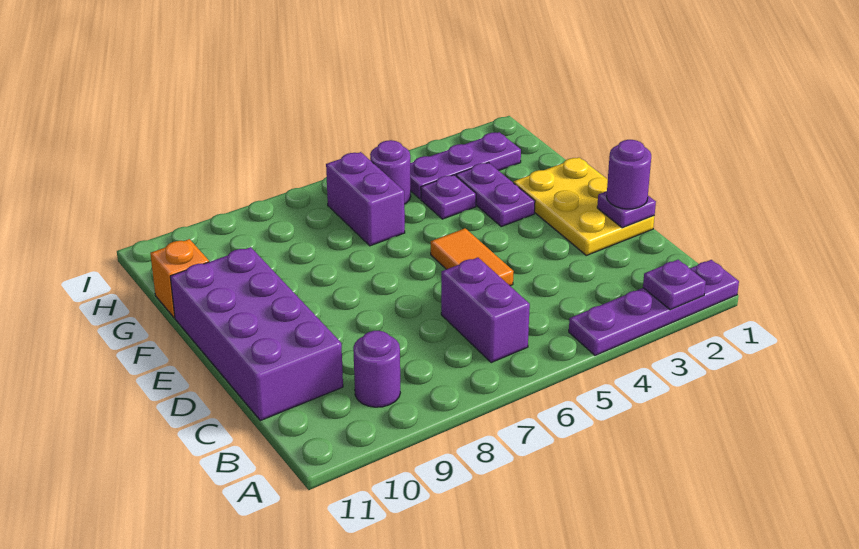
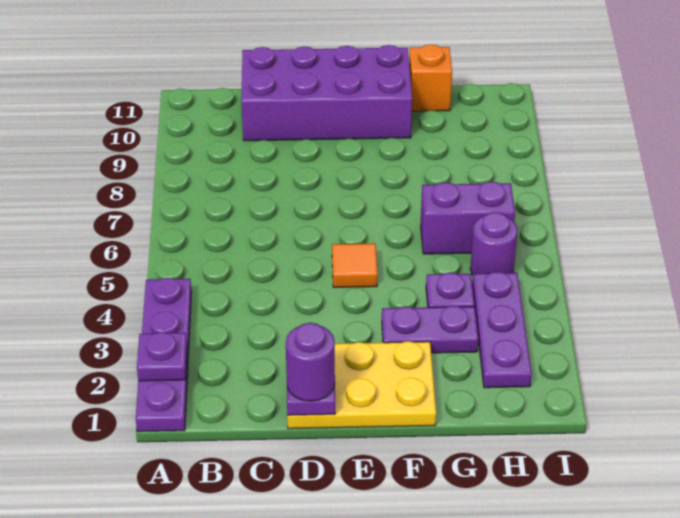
purple brick B6:C6 level 1 -> none
purple round brick B9 level 1 -> none
orange tile D5:E5 level 1 -> orange tile E5 level 1

